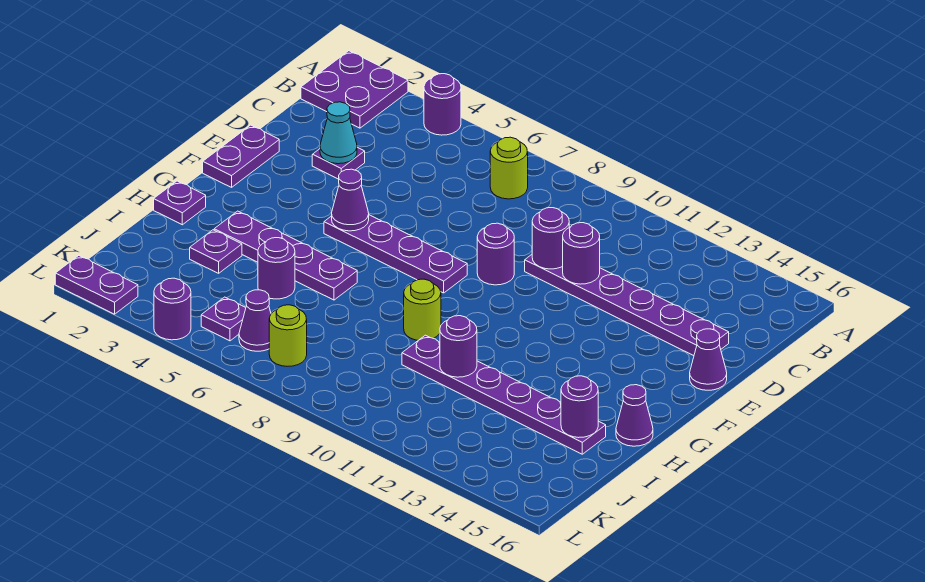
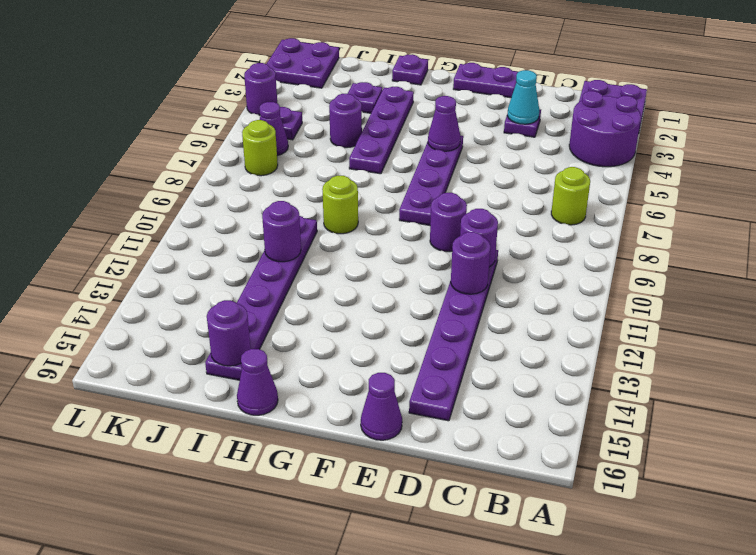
purple round brick A4 level 1 -> purple round brick A3:B4 level 1
purple plate L1:L2 level 1 -> purple plate K1:L2 level 1

